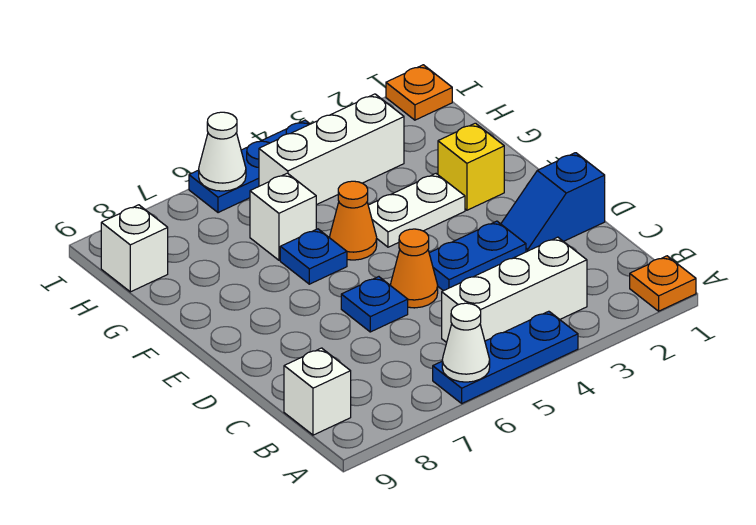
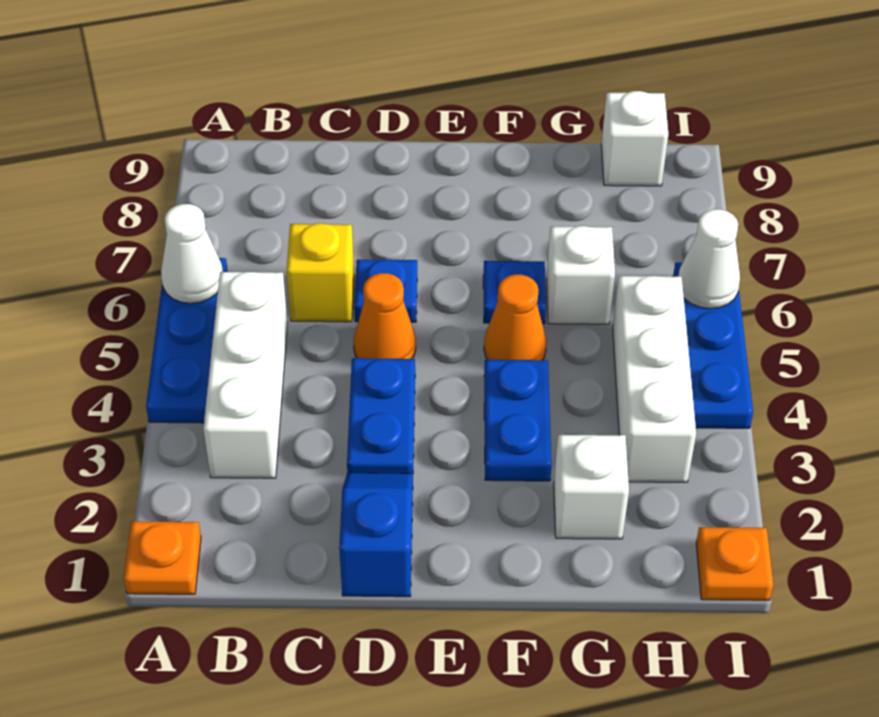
white brick B9 level 1 -> white brick G2 level 1
yellow brick F2 level 1 -> yellow brick C6 level 1
white plate F3:F4 level 1 -> blue plate F3:F4 level 1

